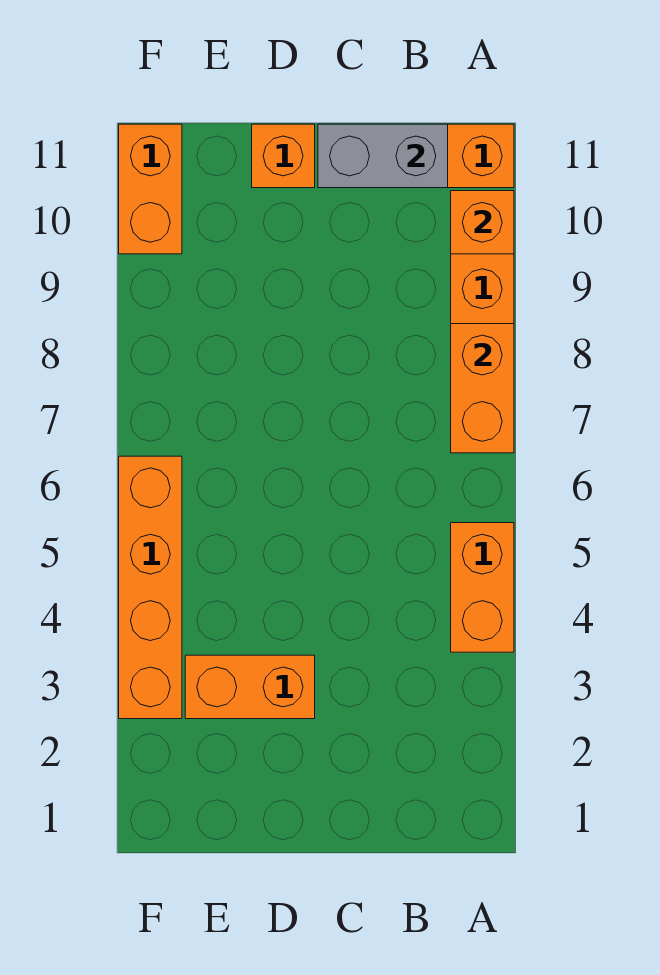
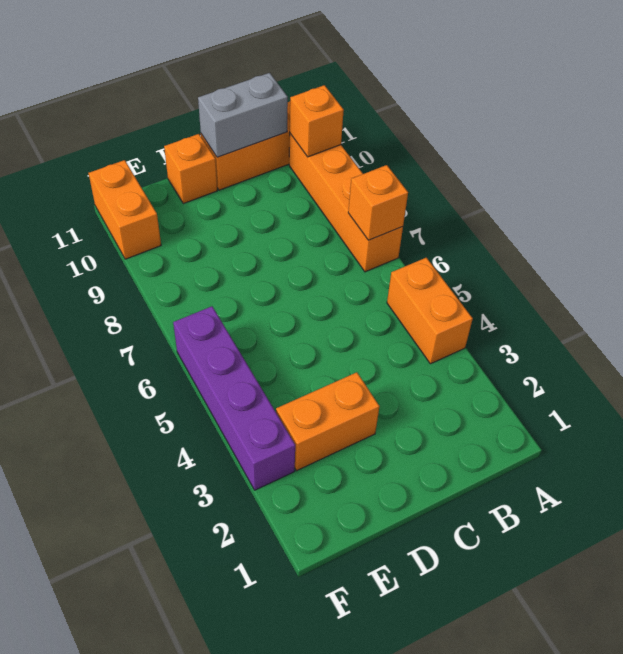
orange brick A7:A8 level 2 -> orange brick A7 level 2
orange brick F3:F6 level 1 -> purple brick F3:F6 level 1

